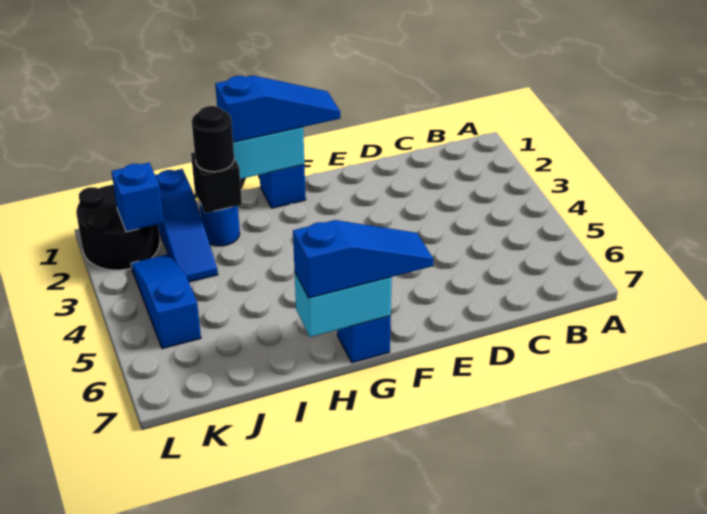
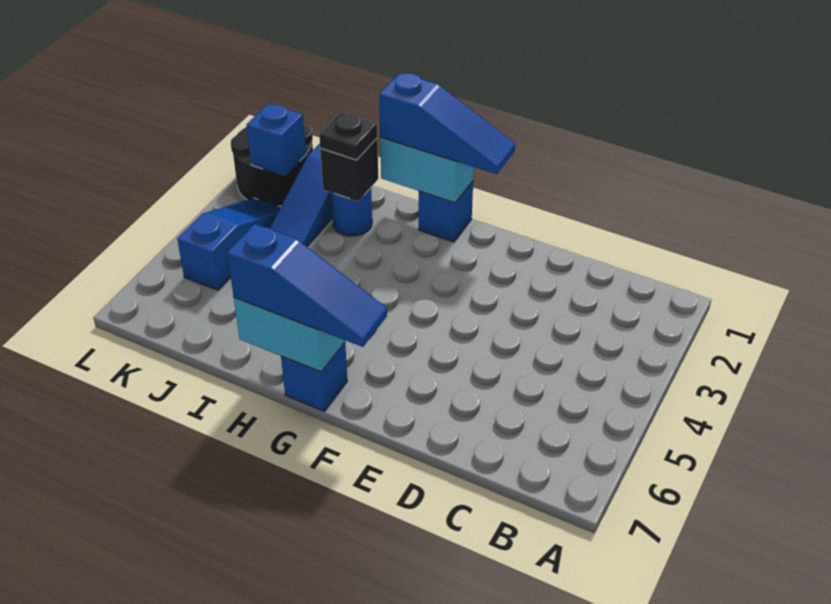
black round brick I2 level 3 -> black plate I2 level 3

